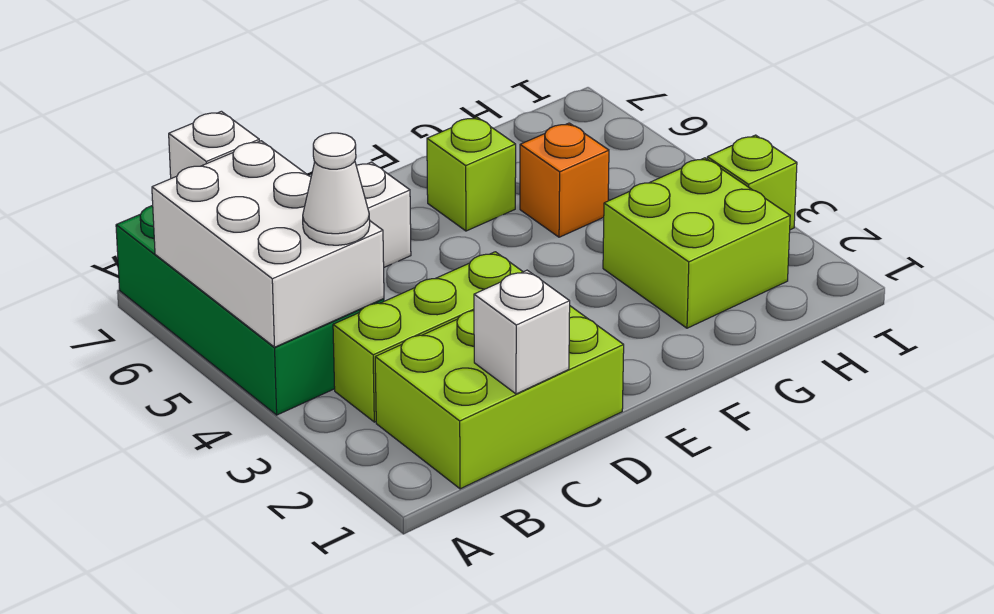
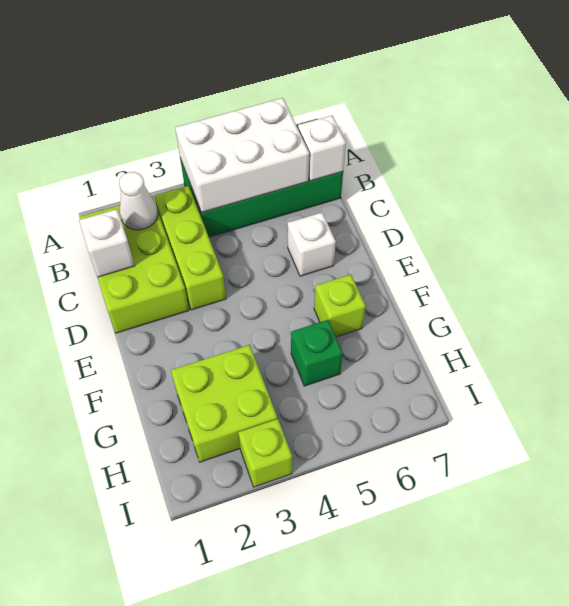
white cone B4 level 3 -> white cone B2 level 2
orange brick G5 level 1 -> green brick G5 level 1

